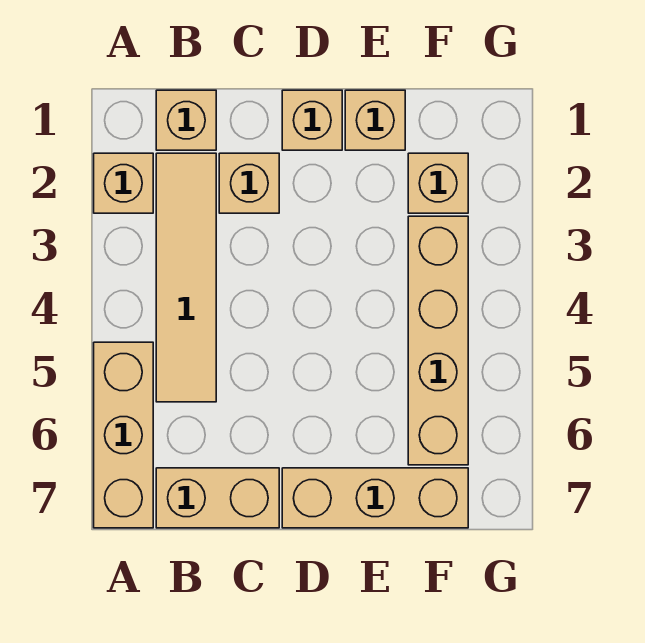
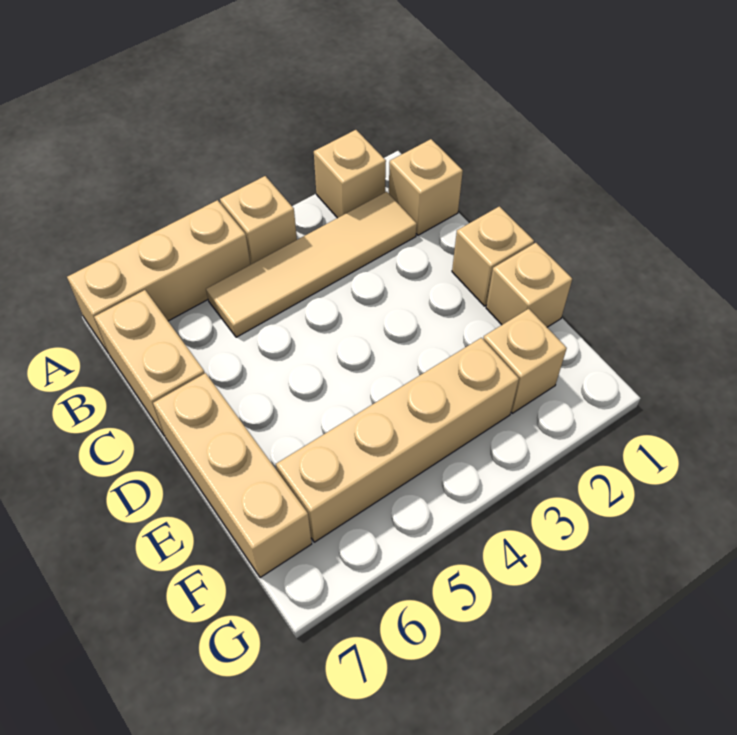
tan brick C2 level 1 -> tan brick A4 level 1

